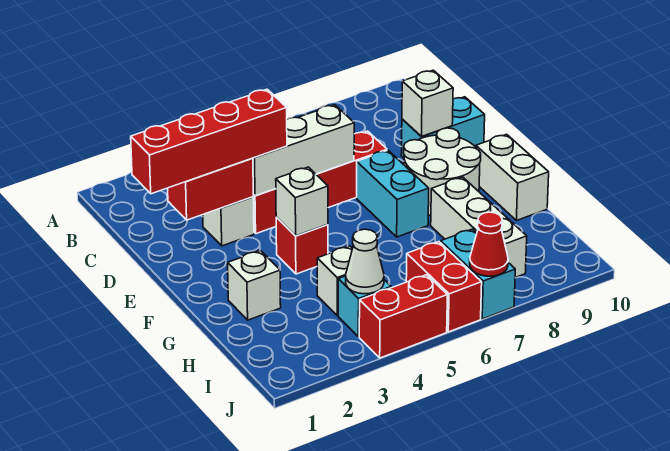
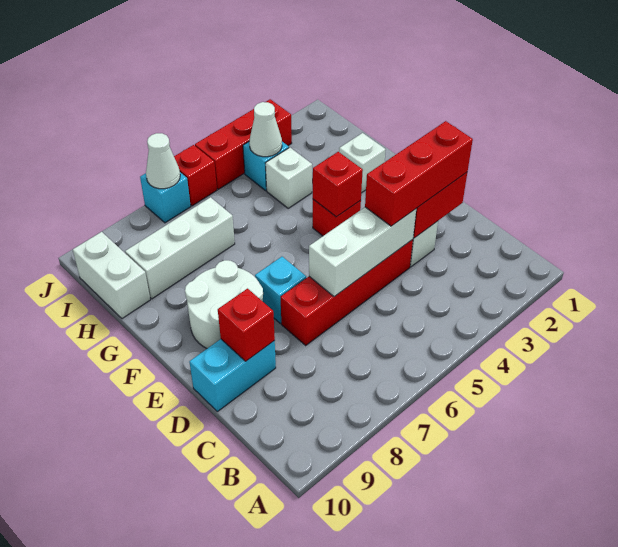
red brick D1:D4 level 3 -> red brick D2:D4 level 3
white brick D9 level 2 -> red brick D9 level 2
cyan brick E7:F7 level 1 -> cyan brick E7 level 1
white brick F4 level 2 -> red brick F4 level 2
white brick F10:G10 level 1 -> white brick H10:I10 level 1
white brick G8:I8 level 1 -> white brick H7:H9 level 1
red brick I6:J6 level 1 -> red brick J6 level 1
cyan brick I7:J7 level 1 -> cyan brick J7 level 1
red brick J4:J5 level 1 -> red brick J3:J5 level 1
red cone J7 level 2 -> white cone J7 level 2

